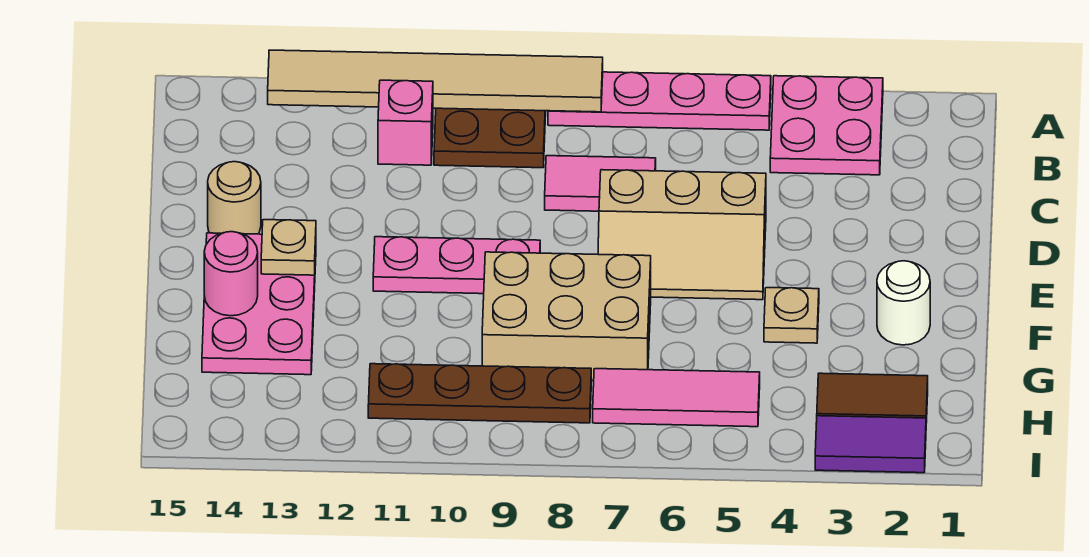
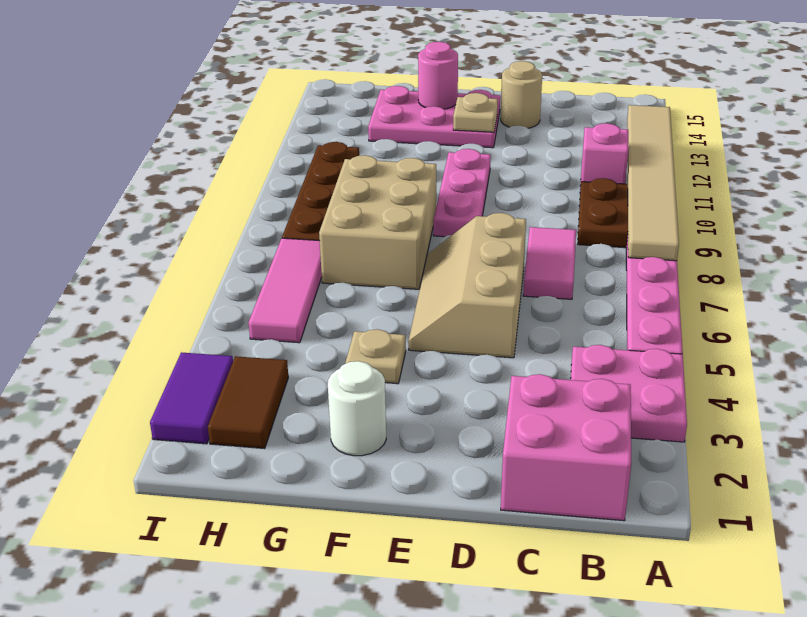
none -> pink brick B1:C2 level 1

